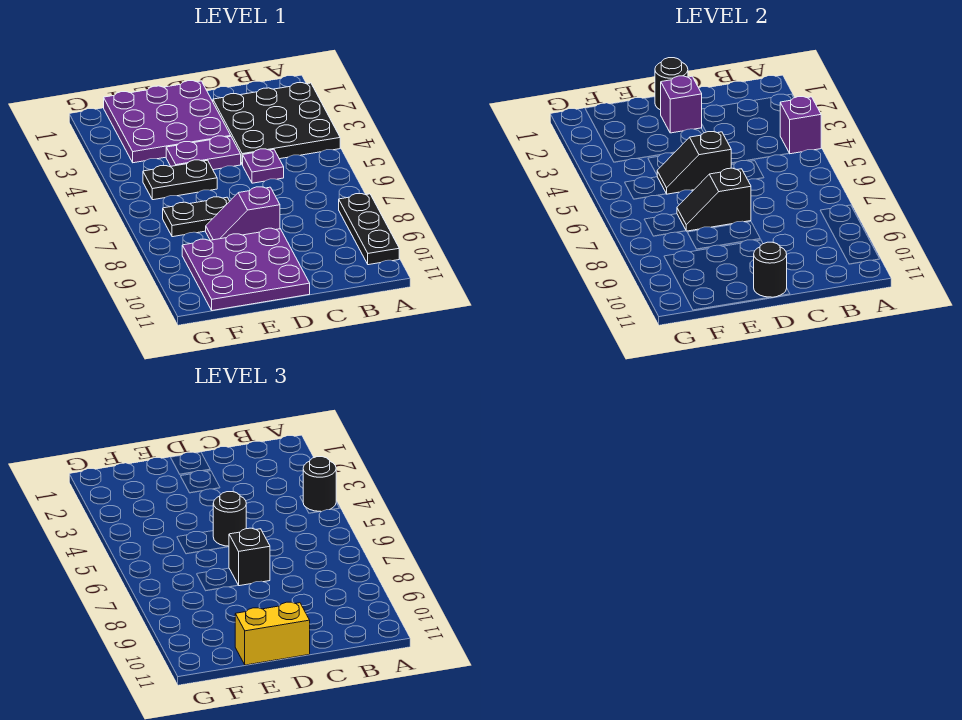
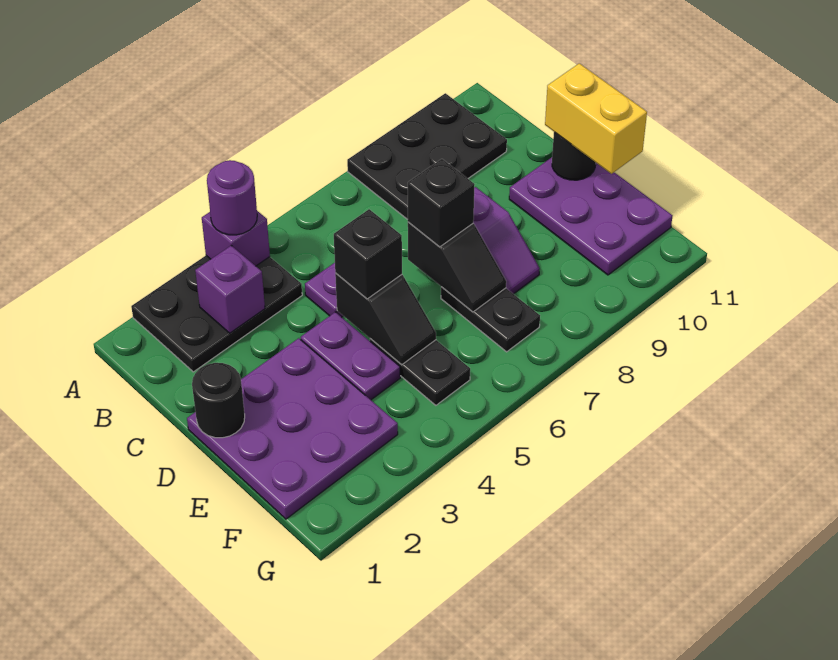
black plate A2:C4 level 1 -> black plate A2:B4 level 1
black round brick A4 level 3 -> purple round brick A4 level 3
black plate A8:A10 level 1 -> black plate A8:B10 level 1
purple brick D2 level 2 -> purple brick B3 level 2
black round brick D5 level 3 -> black brick D5 level 3
purple plate D9:F11 level 1 -> purple plate D10:F11 level 1

